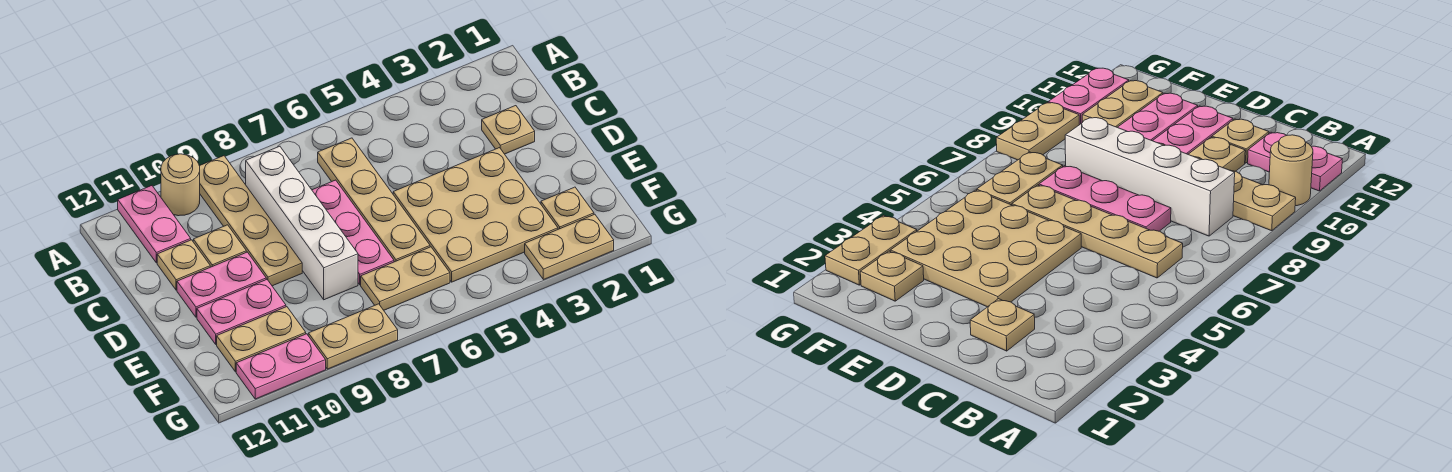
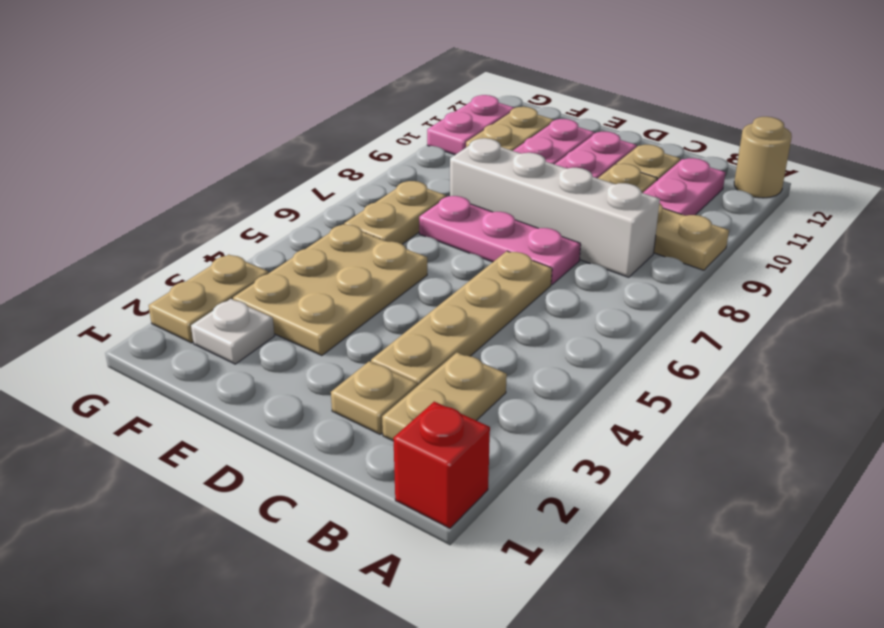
none -> red brick A1 level 1
tan round brick A10 level 1 -> tan round brick A12 level 1
pink plate A11:B11 level 1 -> pink plate B10:B11 level 1
tan plate B6:E6 level 1 -> tan plate C3:C6 level 1
tan plate D3:F5 level 1 -> tan plate E3:F5 level 1
tan plate F2 level 1 -> white plate F2 level 1
tan plate G8:G9 level 1 -> tan plate B2:B3 level 1

